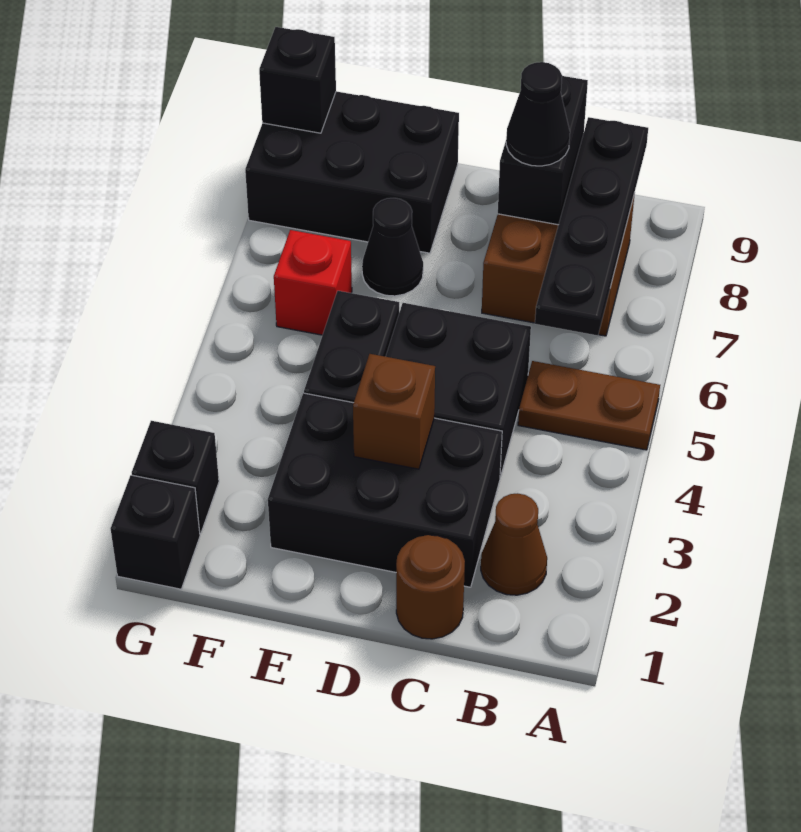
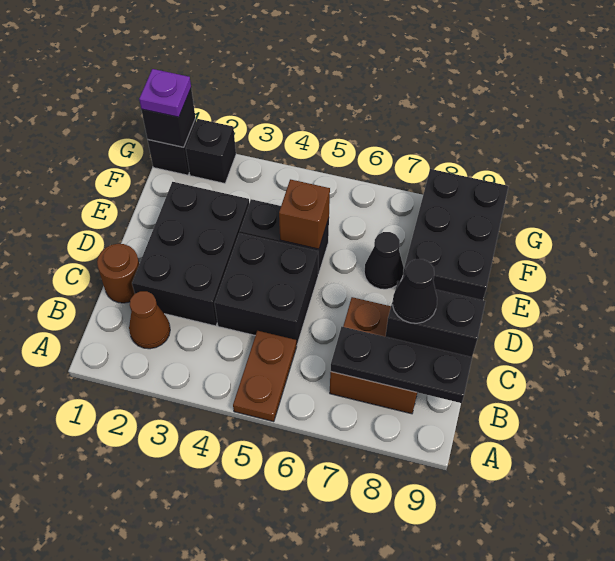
black plate B6:B9 level 2 -> black plate B7:B9 level 2
brown brick D3 level 2 -> brown brick E5 level 2
red brick F6 level 1 -> none
none -> purple plate G1 level 3
black brick G9 level 2 -> black brick G1 level 2

